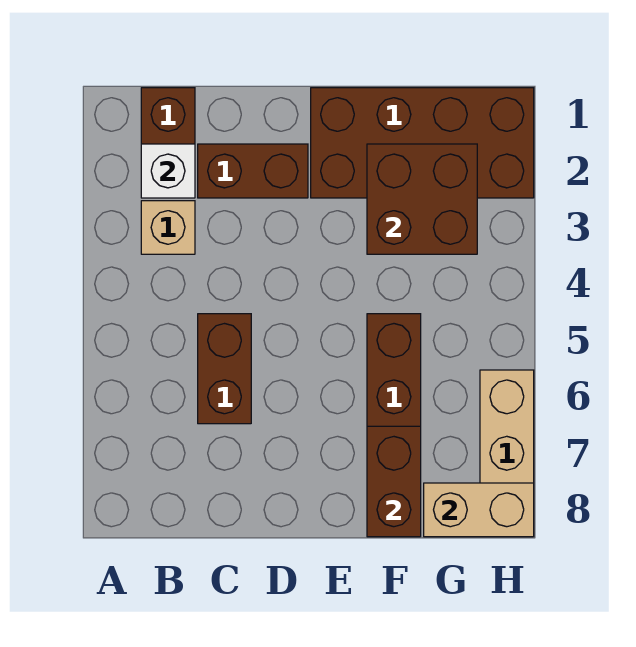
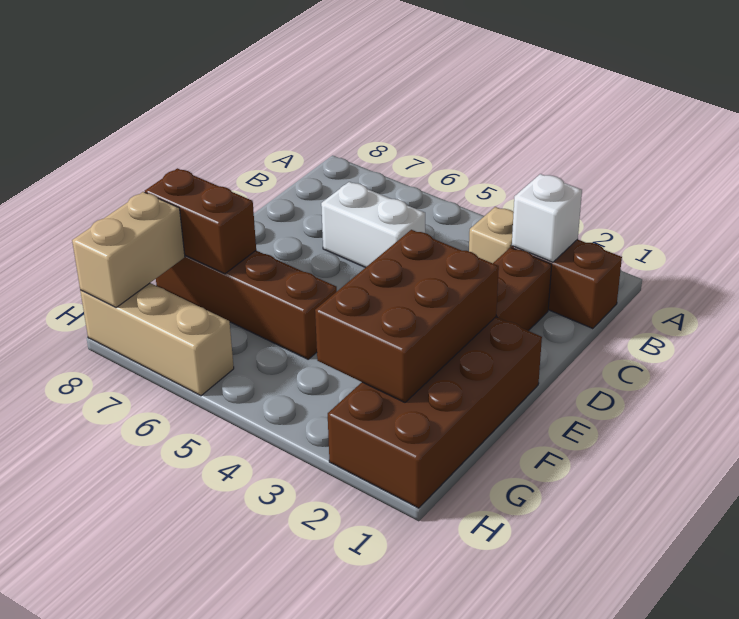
brown brick C5:C6 level 1 -> white brick C5:C6 level 1
brown brick F2:G3 level 2 -> brown brick E2:G3 level 2

